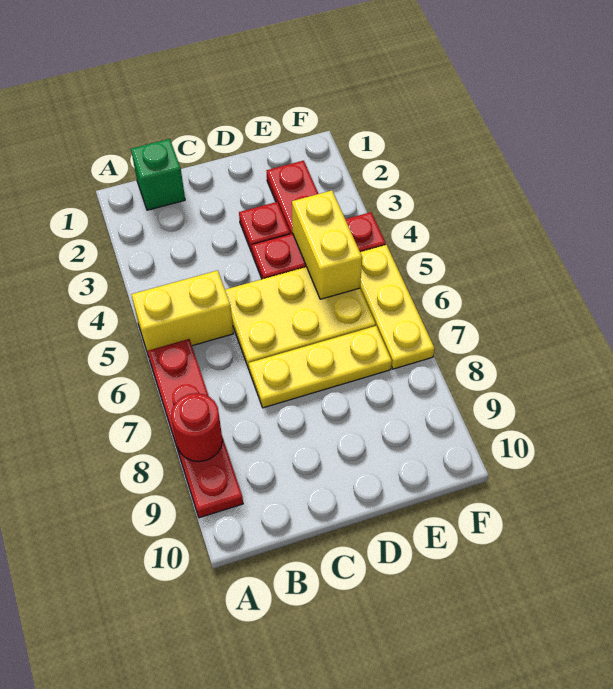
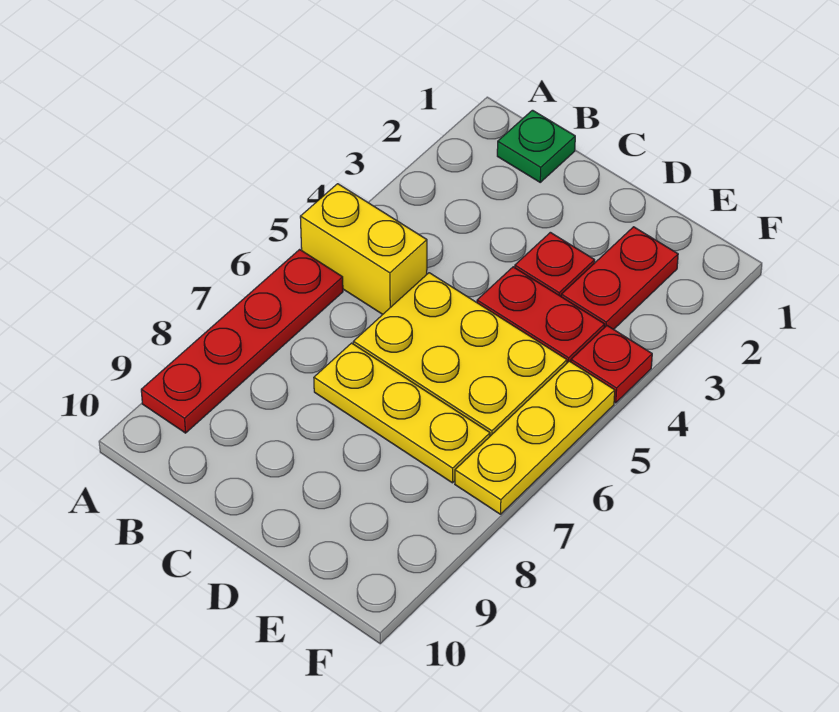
red round brick A8 level 2 -> none
green brick B1 level 1 -> green plate B1 level 1
yellow brick E4:E5 level 2 -> none

